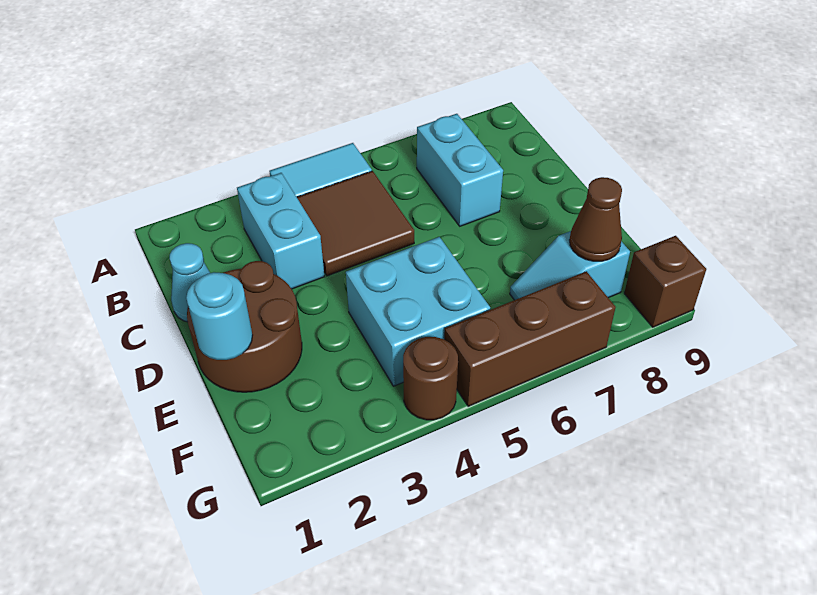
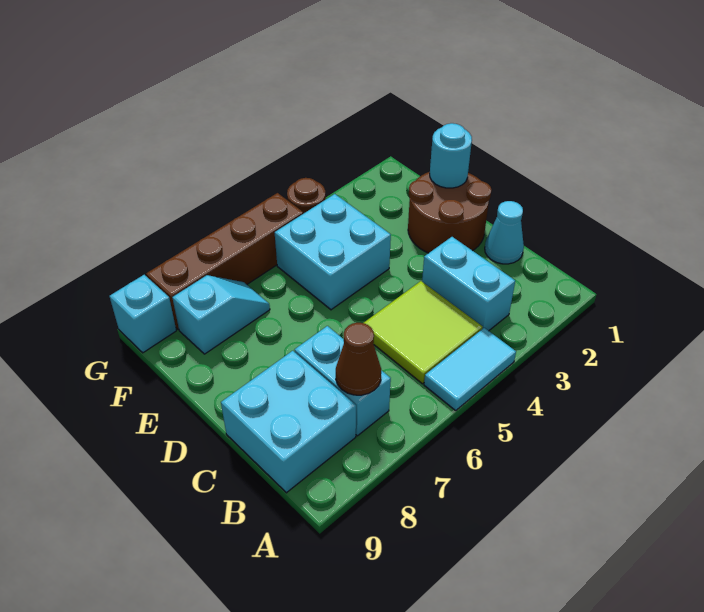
brown tile B4:C5 level 1 -> lime tile B4:C5 level 1
none -> cyan brick B8:C9 level 1
brown cone F8 level 2 -> brown cone B7 level 2
brown brick G5:G7 level 1 -> brown brick G5:G8 level 1
brown brick G9 level 1 -> cyan brick G9 level 1

